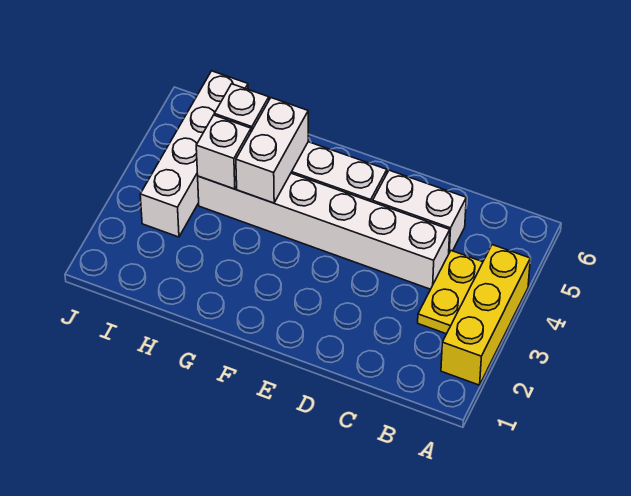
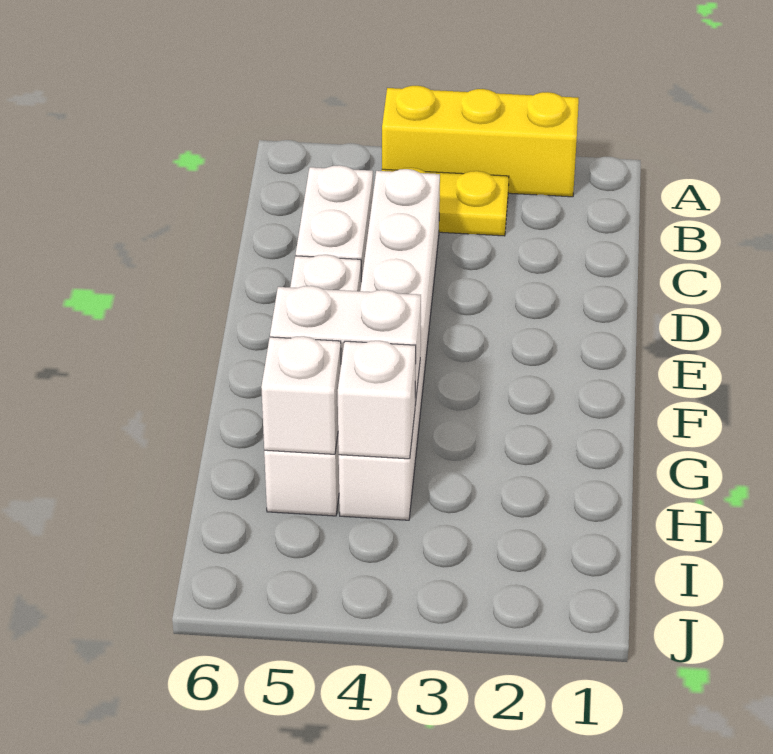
white brick I3:I6 level 1 -> none

